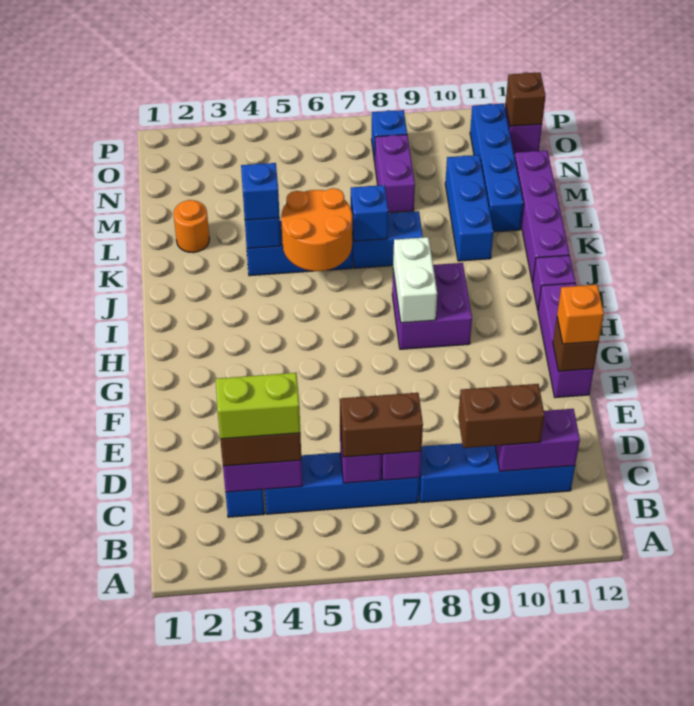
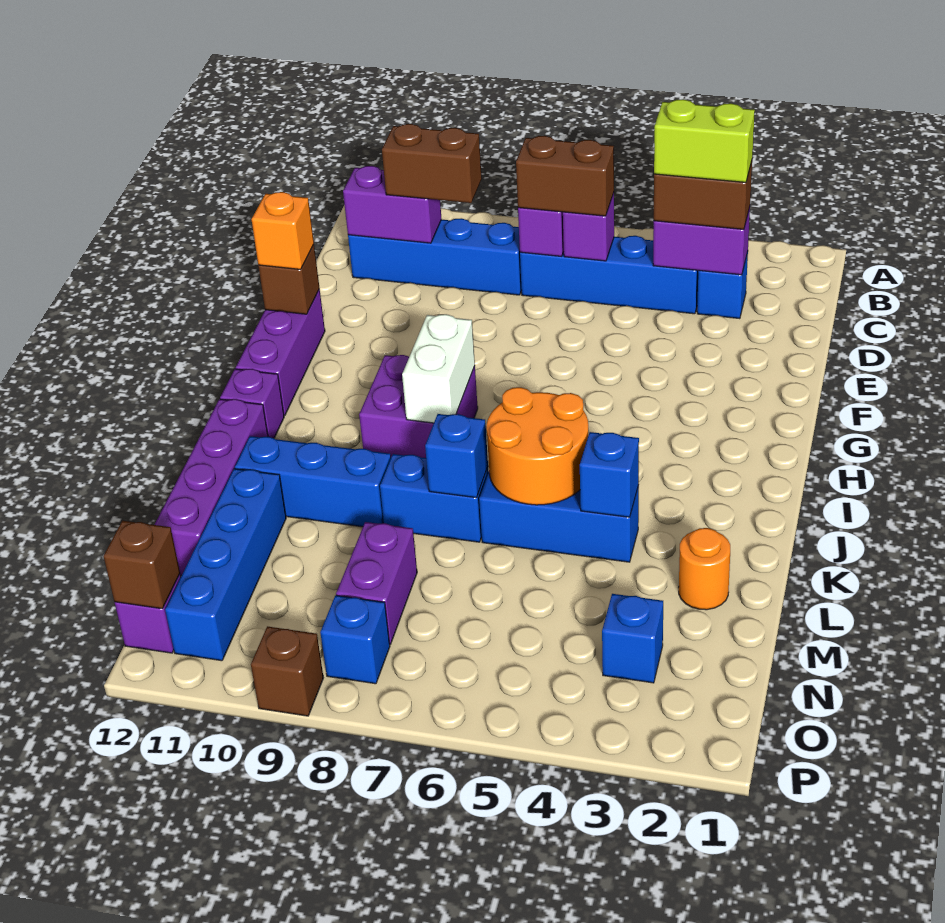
blue brick K4 level 3 -> blue brick N3 level 1
blue brick K10:M10 level 1 -> blue brick K9:K11 level 1
none -> brown brick P9 level 1

